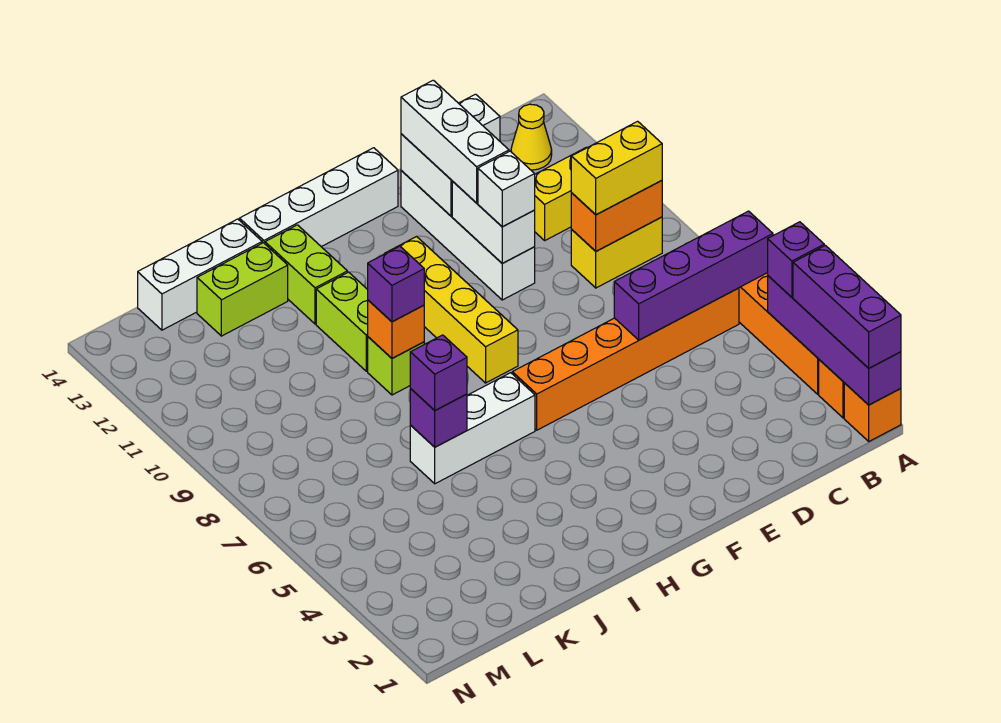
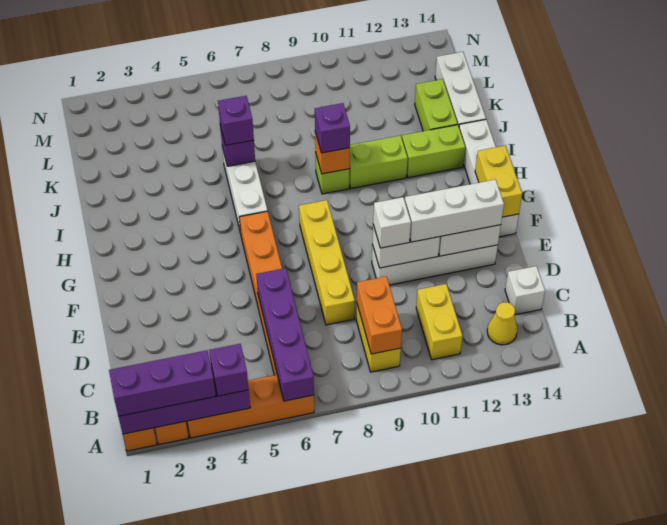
yellow brick B9:C9 level 3 -> yellow brick F14:G14 level 2
yellow brick G8:G11 level 1 -> yellow brick D8:G8 level 1

